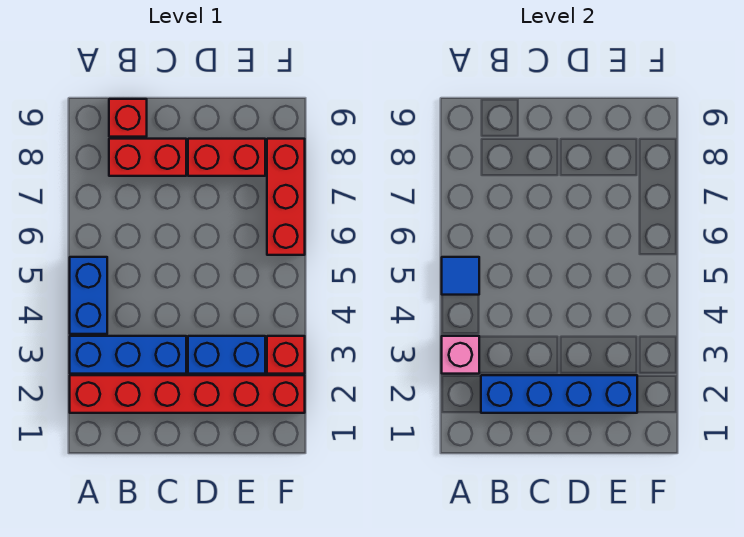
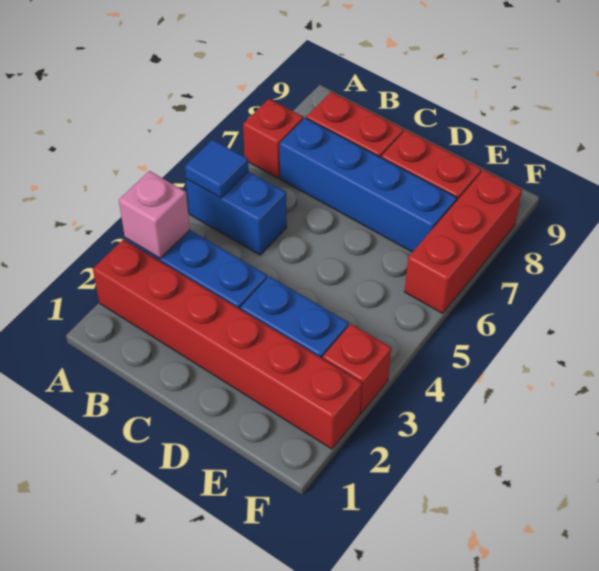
blue brick A4:A5 level 1 -> blue brick A5:B5 level 1
blue brick B2:E2 level 2 -> blue brick B7:E7 level 1
red brick B9 level 1 -> red brick A7 level 1

